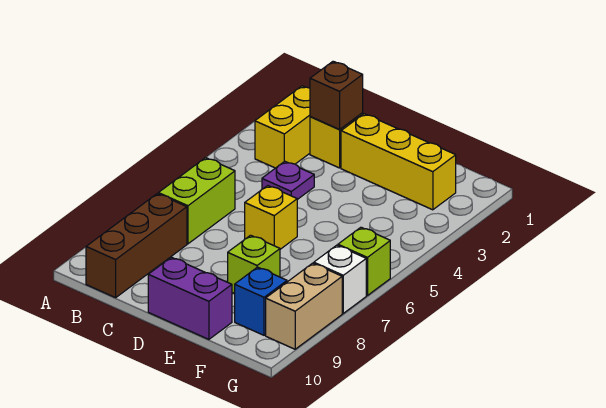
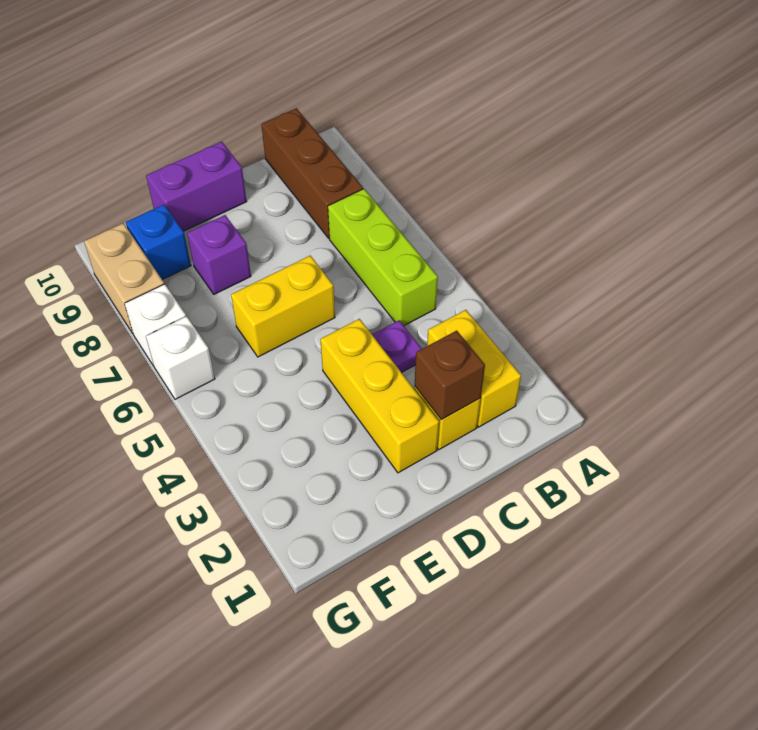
lime brick B6:B7 level 1 -> lime brick B5:B7 level 1
yellow brick D2:F2 level 1 -> yellow brick D2:D4 level 1
yellow brick D6 level 1 -> yellow brick D6:E6 level 1
lime brick E8 level 1 -> purple brick E8 level 1
lime brick G6 level 1 -> white brick G6 level 1

